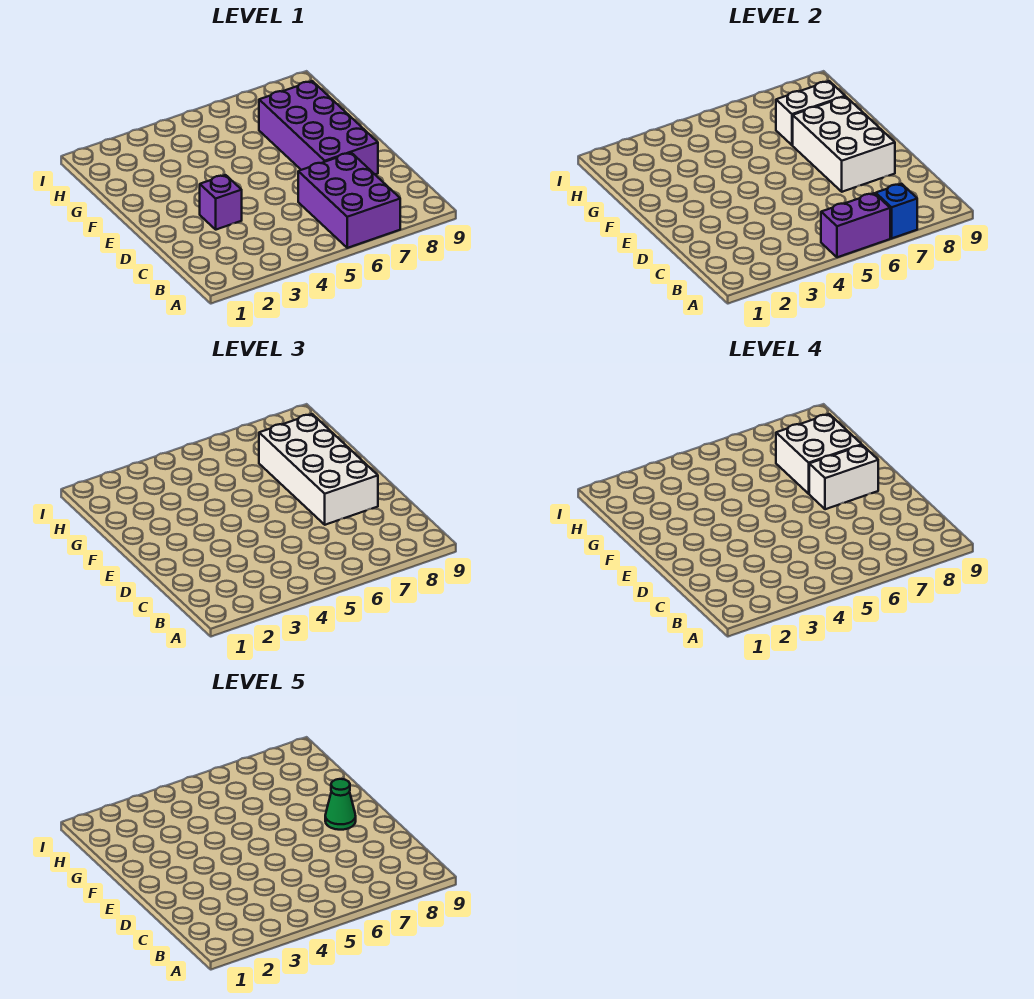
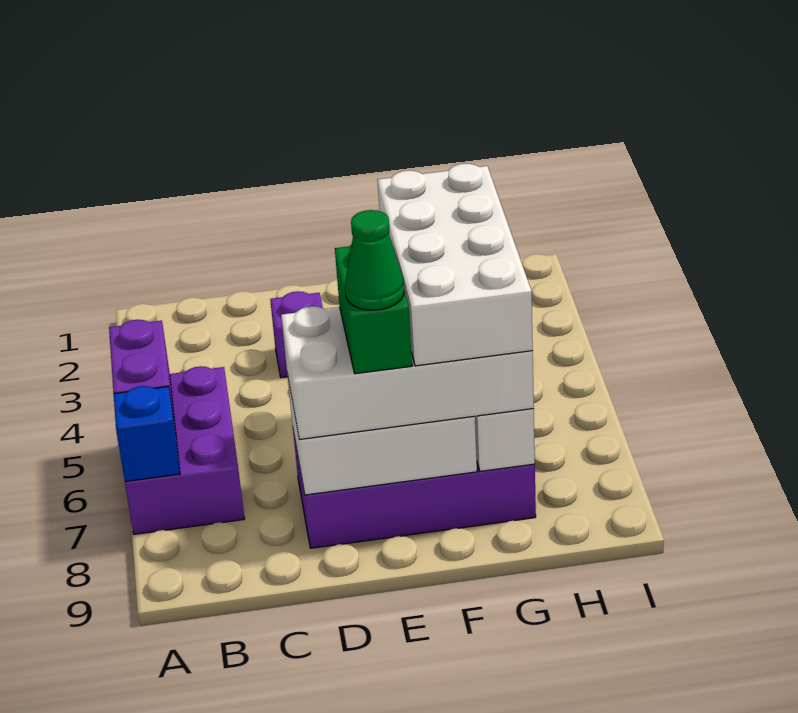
purple brick A6:C7 level 1 -> purple brick A5:B7 level 1
white brick E7:E8 level 4 -> green brick E7:E8 level 4
white brick F7:G8 level 4 -> white brick F5:G8 level 4

